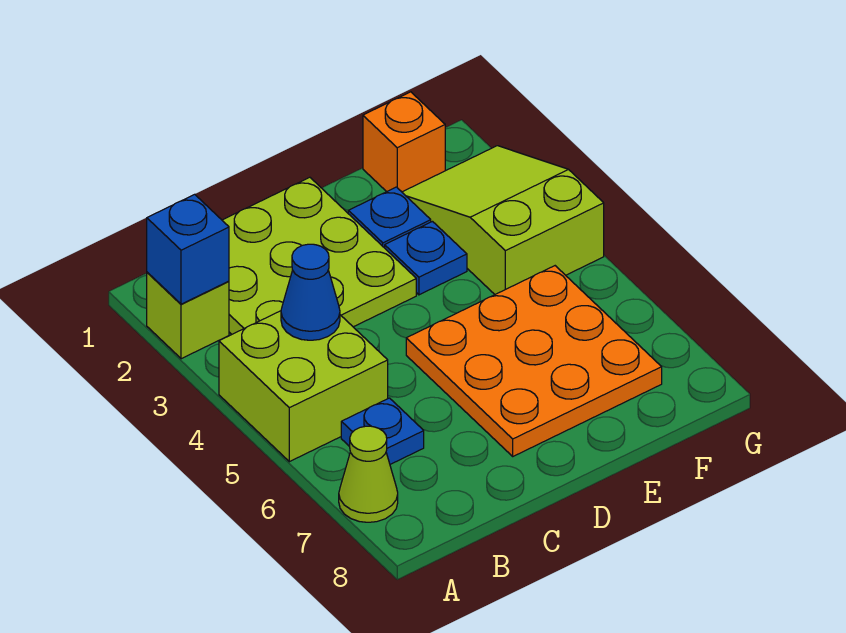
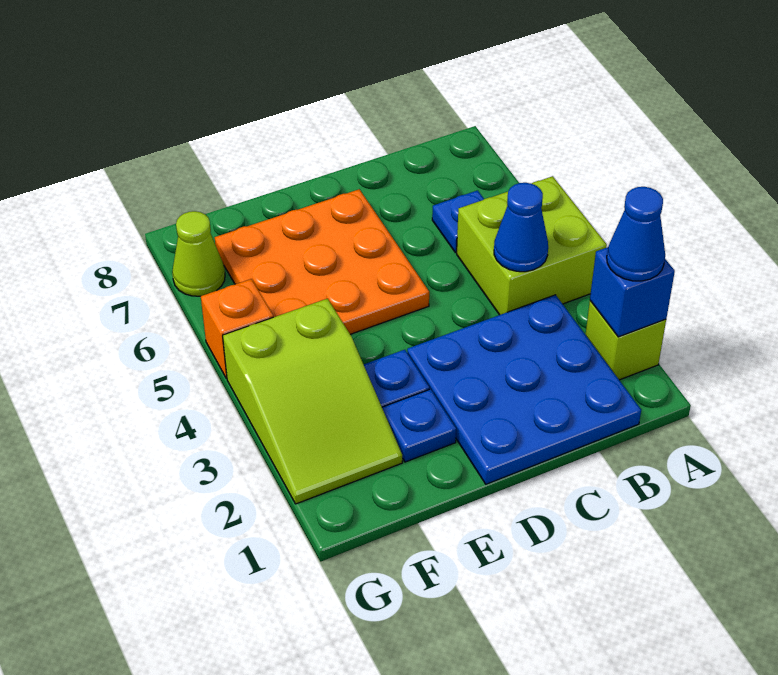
none -> blue cone A2 level 3
lime cone A7 level 1 -> lime cone G7 level 1
lime plate B1:D3 level 1 -> blue plate B1:D3 level 1
orange brick F1 level 1 -> orange brick G5 level 1

